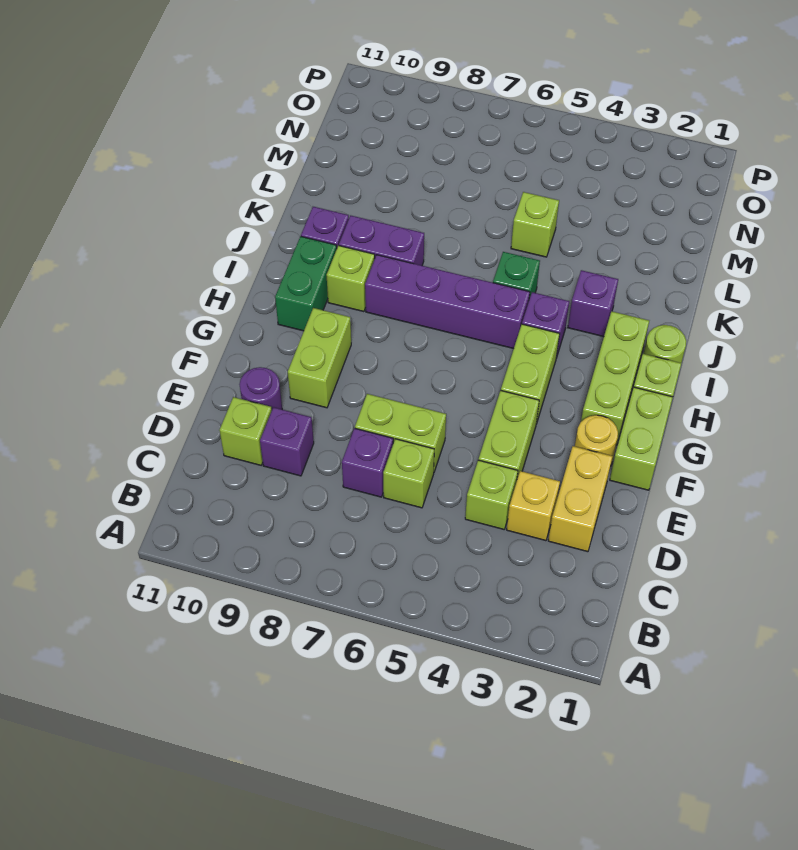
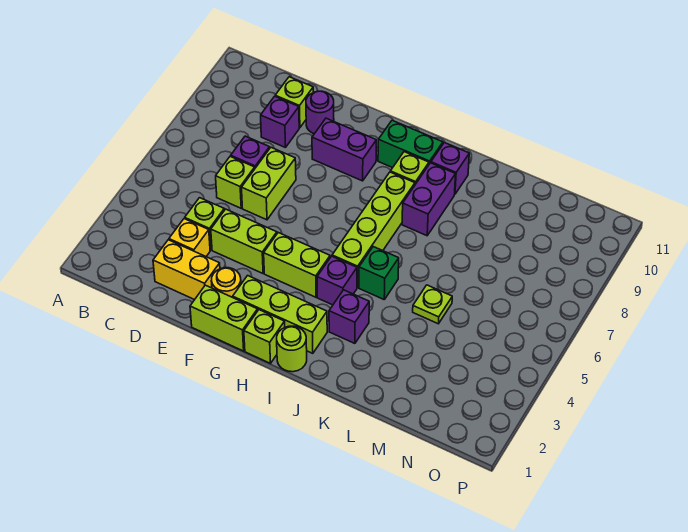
lime brick F9:G9 level 1 -> purple brick F9:G9 level 1
purple brick I5:I8 level 1 -> lime brick I5:I8 level 1
lime brick L5 level 1 -> lime plate L5 level 1

